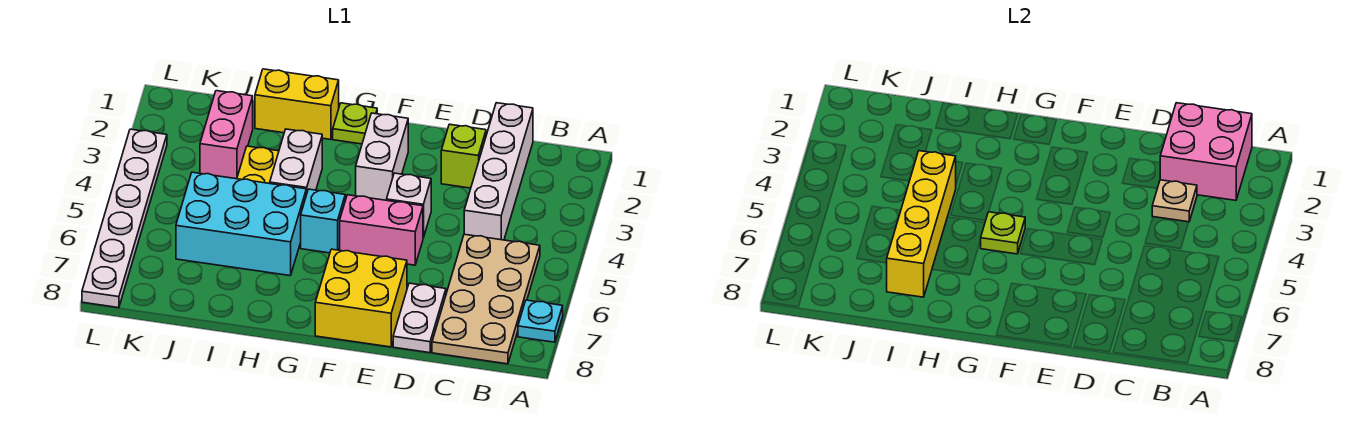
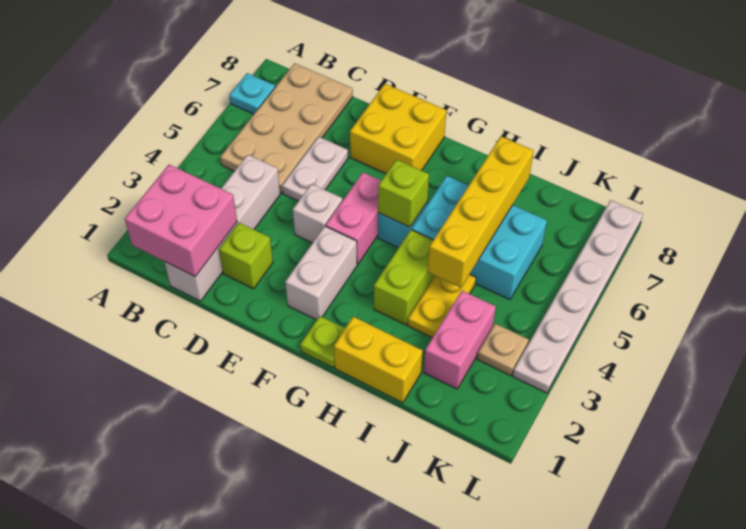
tan plate C3 level 2 -> tan plate K3 level 1
white plate D7:D8 level 1 -> white plate D5:D6 level 1
pink brick E5:F5 level 1 -> pink brick F4:F5 level 1
lime plate G5 level 2 -> lime brick G5 level 2
white brick H3:H4 level 1 -> lime brick H3:H4 level 1

